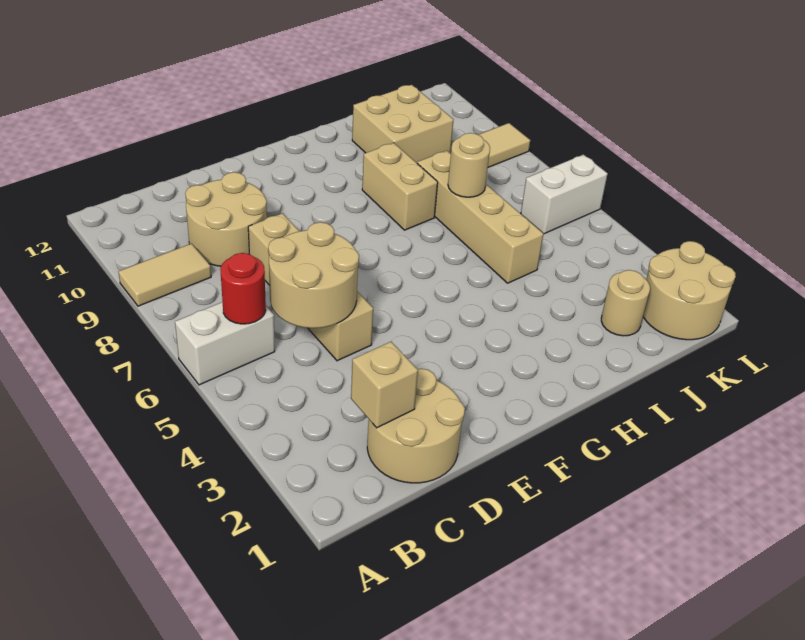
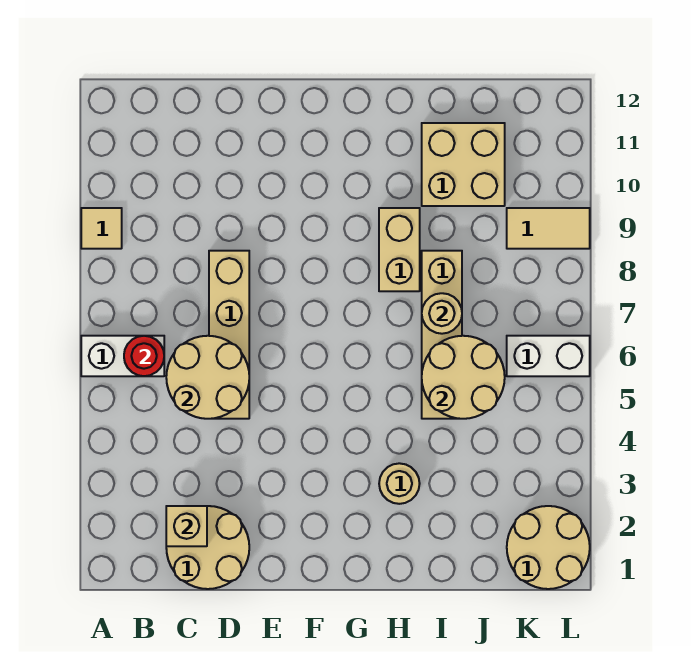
tan tile A9:B9 level 1 -> tan tile A9 level 1
tan round brick C9:D10 level 1 -> tan round brick I5:J6 level 2
tan round brick J2 level 1 -> tan round brick H3 level 1

